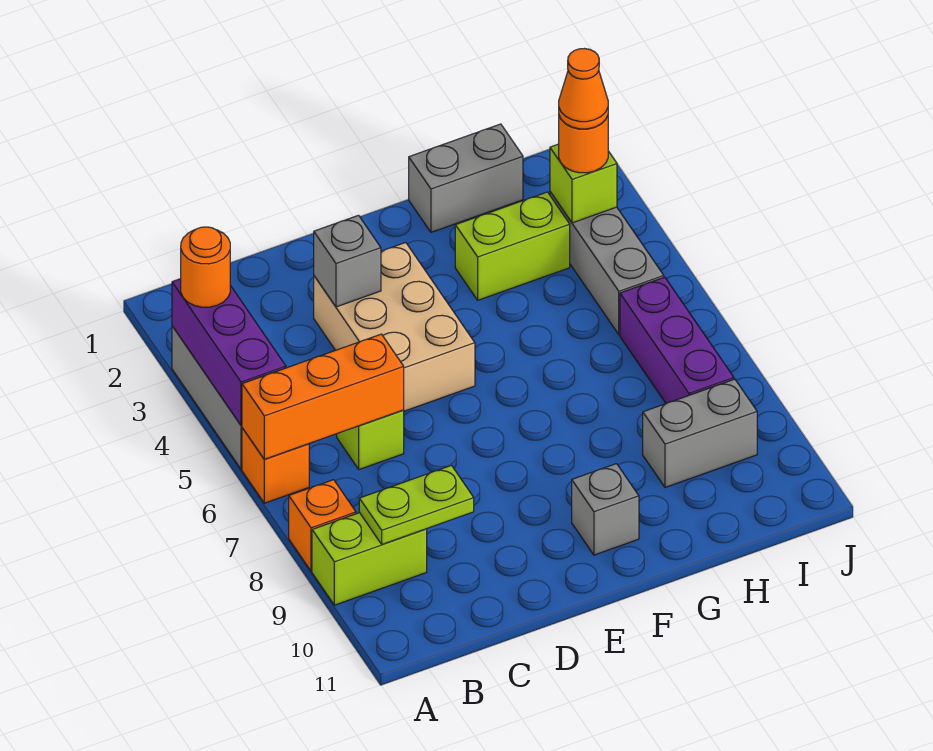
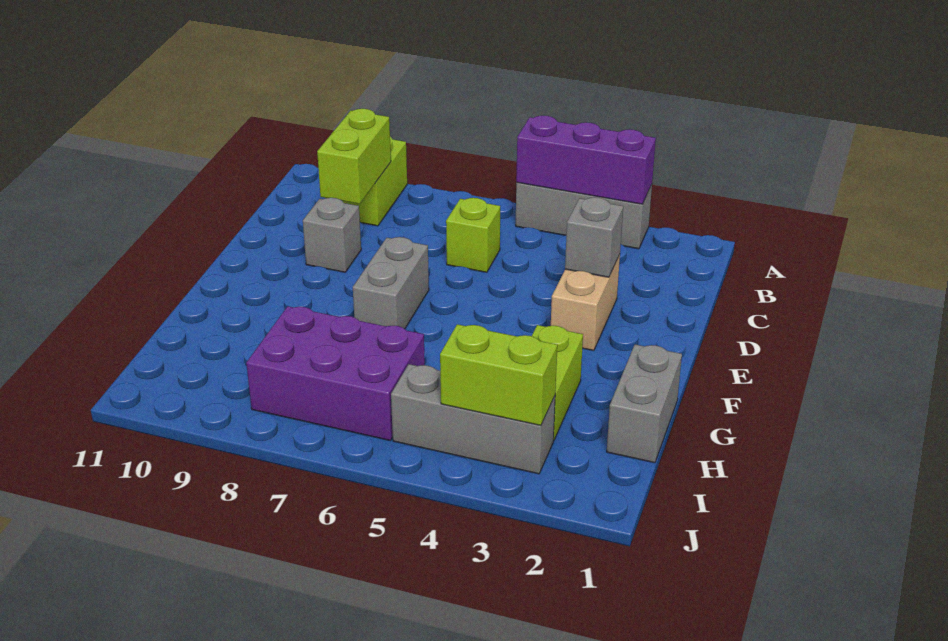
orange round brick A3 level 3 -> none
orange brick A6 level 1 -> none
orange brick A6:C6 level 2 -> none
orange brick A8 level 1 -> none
lime plate B9:C9 level 2 -> lime brick B9:C9 level 2
tan brick D3:E5 level 1 -> tan brick D3:E3 level 1
grey brick F10 level 1 -> grey brick D9 level 1
grey brick H9:I9 level 1 -> grey brick E7:F7 level 1
lime brick I3 level 2 -> lime brick I3:I4 level 2
orange round brick I3 level 3 -> none
orange cone I3 level 4 -> none
purple brick I6:I8 level 1 -> purple brick H6:I8 level 1

